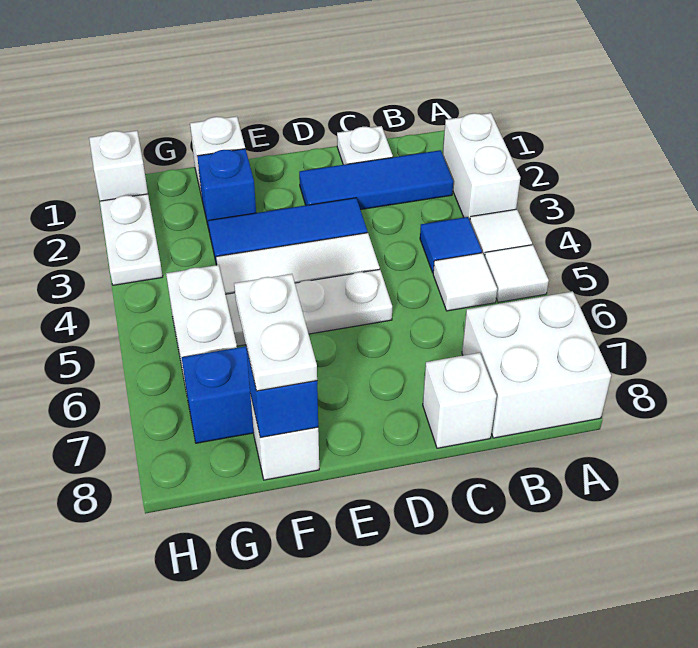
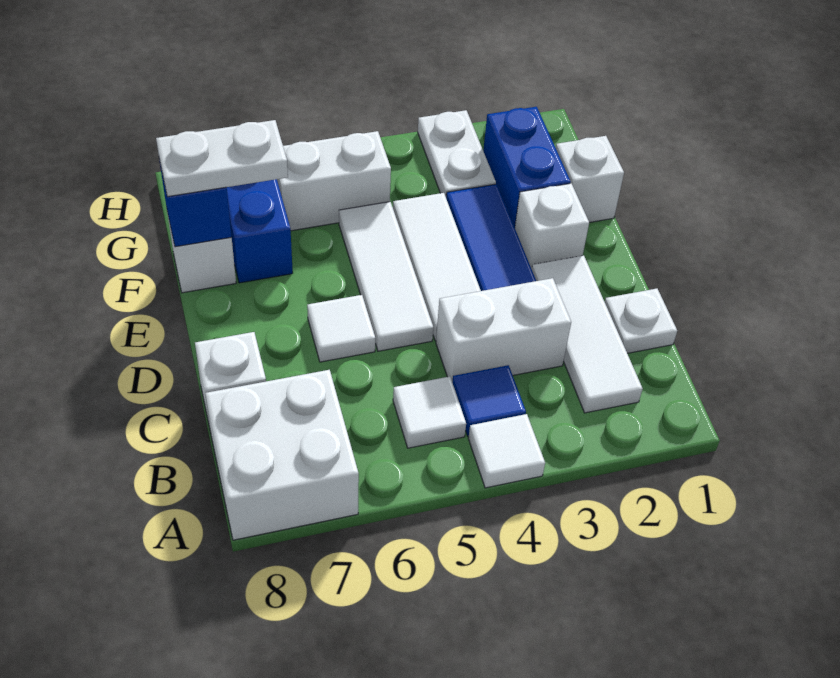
white brick A2:A3 level 1 -> white brick C3:C4 level 1
white tile A5 level 1 -> white tile D6 level 1
blue tile B2:D2 level 1 -> white tile B2:D2 level 1
white plate D5:F5 level 1 -> white tile D5:F5 level 1
blue brick F2 level 1 -> blue brick F2:G2 level 1
white brick H1 level 1 -> white brick E2 level 1
white plate H2:H3 level 1 -> white plate G3:H3 level 1

